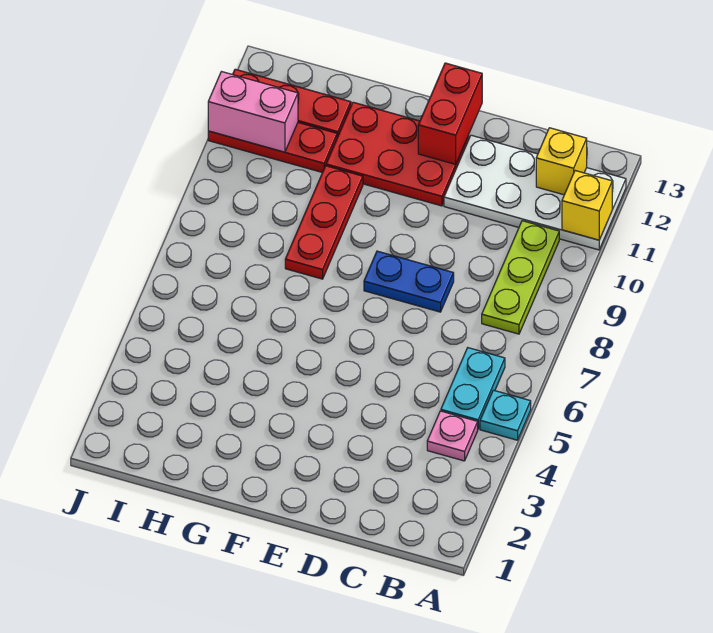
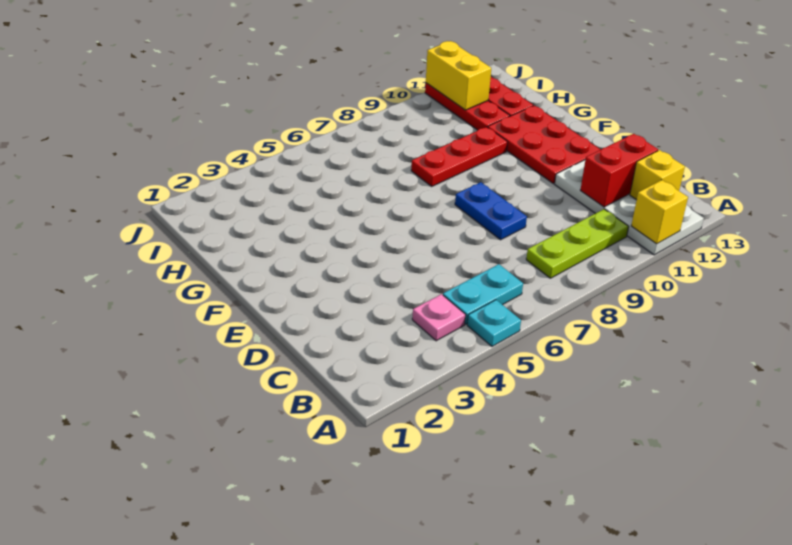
red brick E12:E13 level 2 -> red brick C11:C12 level 2
pink brick I11:J11 level 2 -> yellow brick I11:J11 level 2

